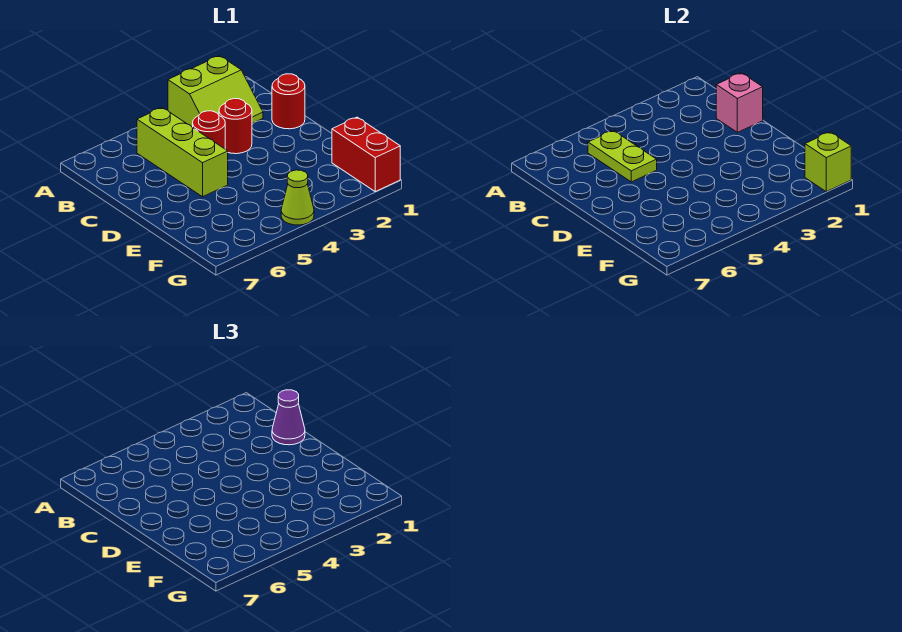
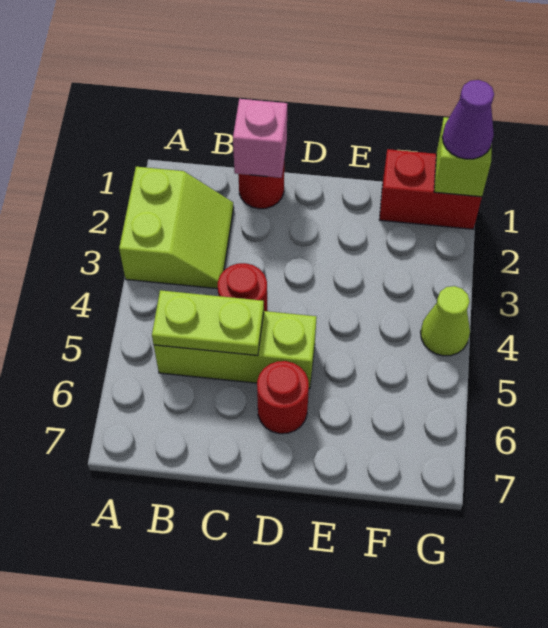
purple cone C1 level 3 -> purple cone G1 level 3
red round brick C3 level 1 -> red round brick D6 level 1

